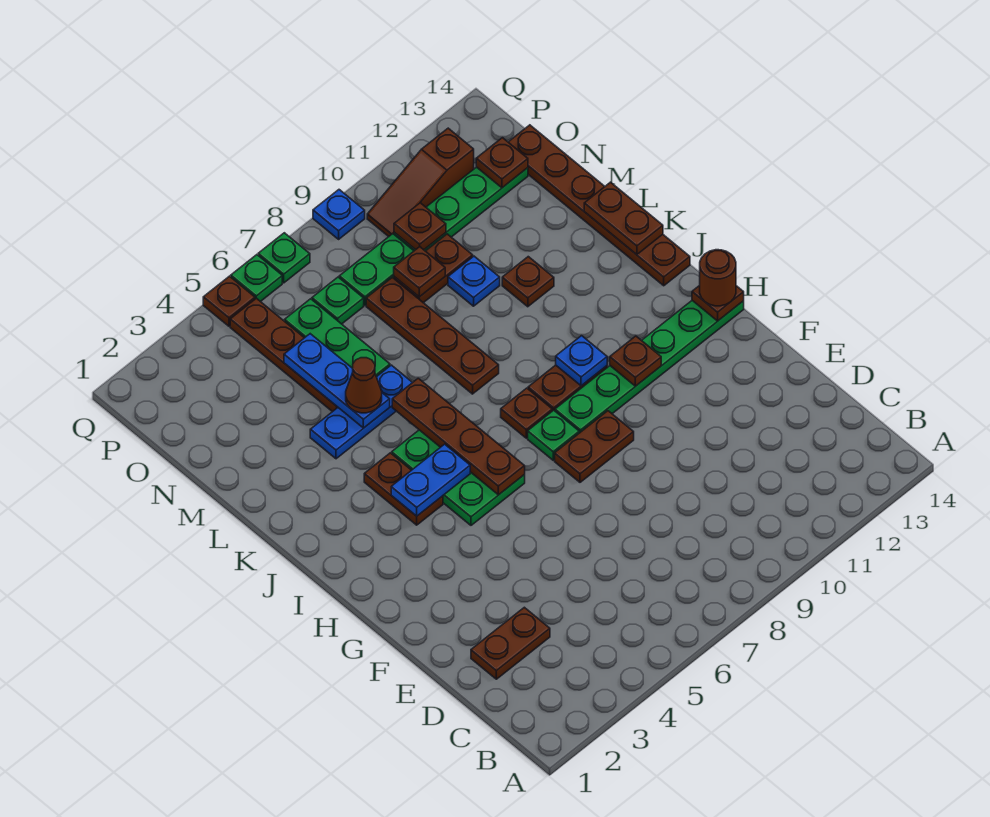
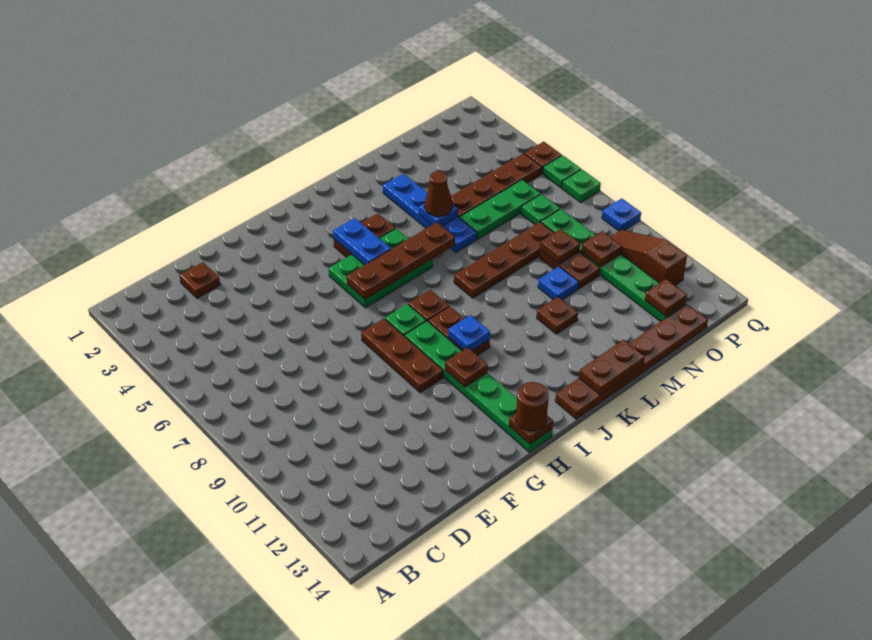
brown plate D2:D3 level 1 -> brown plate D2 level 1
brown plate G8:G9 level 1 -> brown plate G8:G10 level 1
blue plate L4:L6 level 1 -> blue plate L3:L6 level 1
blue plate L5:N5 level 2 -> blue plate L5 level 2

